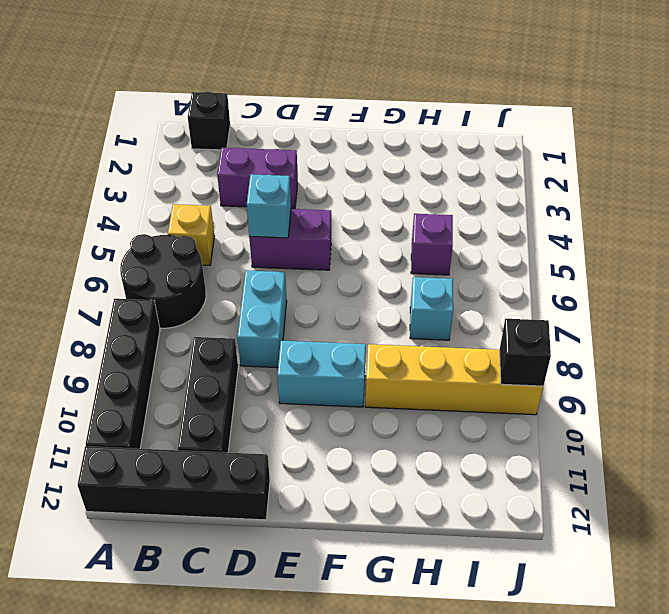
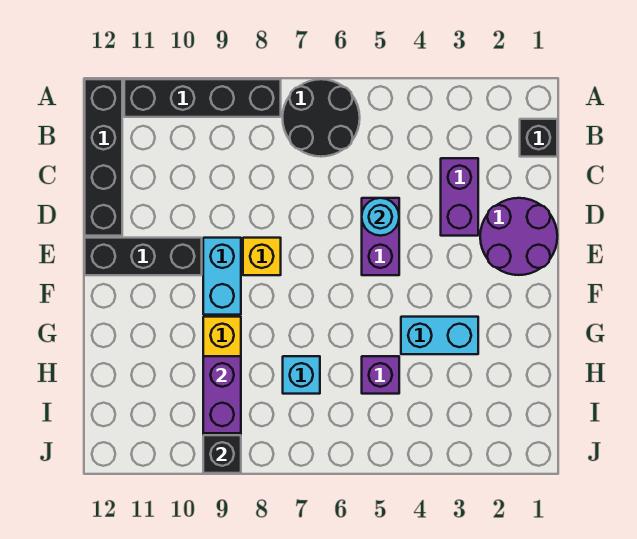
yellow brick B5 level 1 -> yellow brick E8 level 1
black brick C9:C11 level 1 -> black brick E10:E12 level 1
none -> purple round brick D1:E2 level 1
cyan brick D5 level 2 -> cyan round brick D5 level 2
cyan brick D7:D8 level 1 -> cyan brick G3:G4 level 1
none -> purple brick H9:I9 level 2

